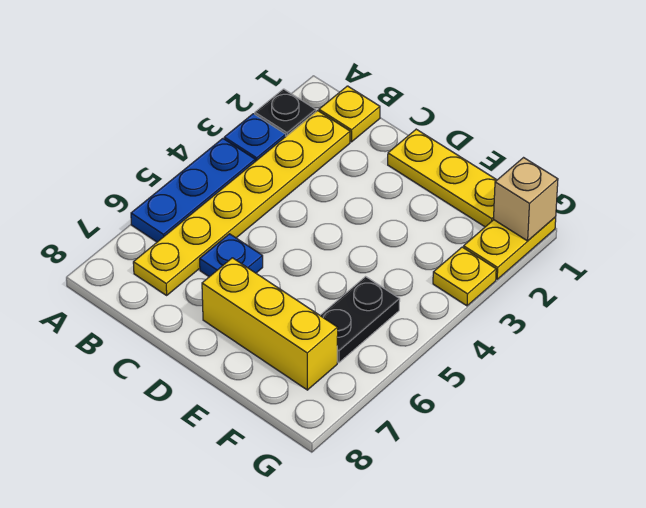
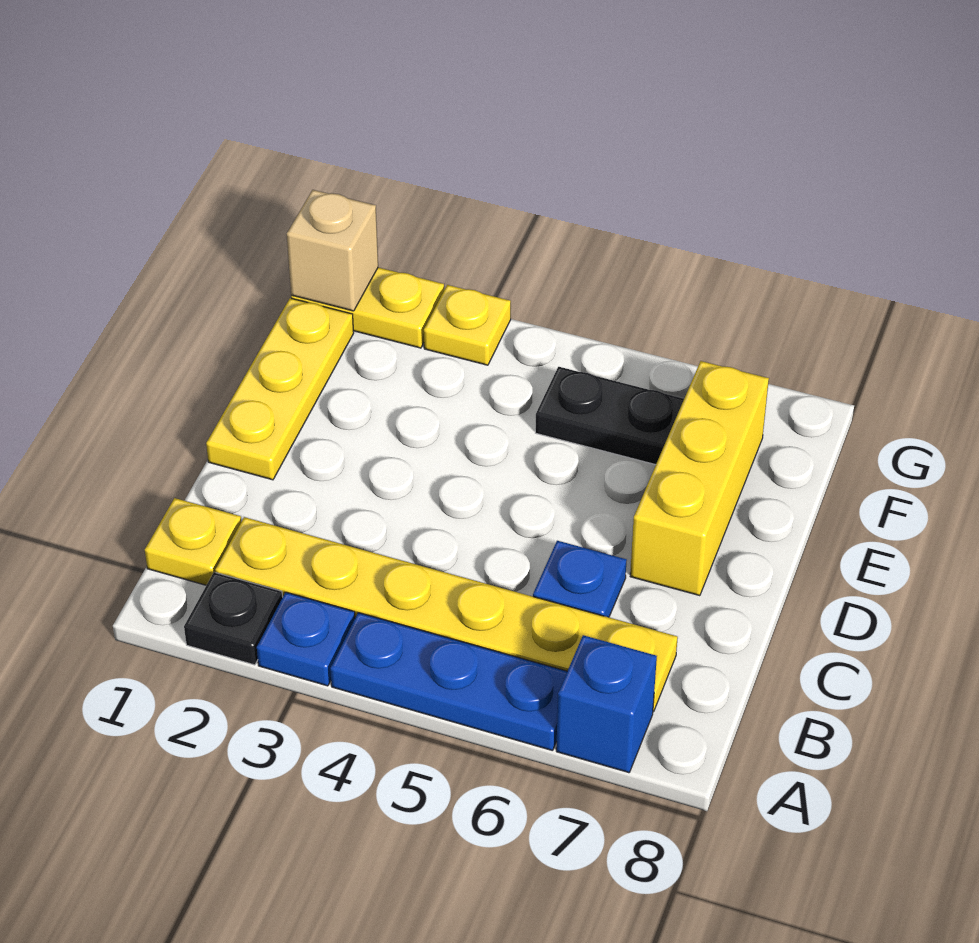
none -> blue brick A7 level 1

